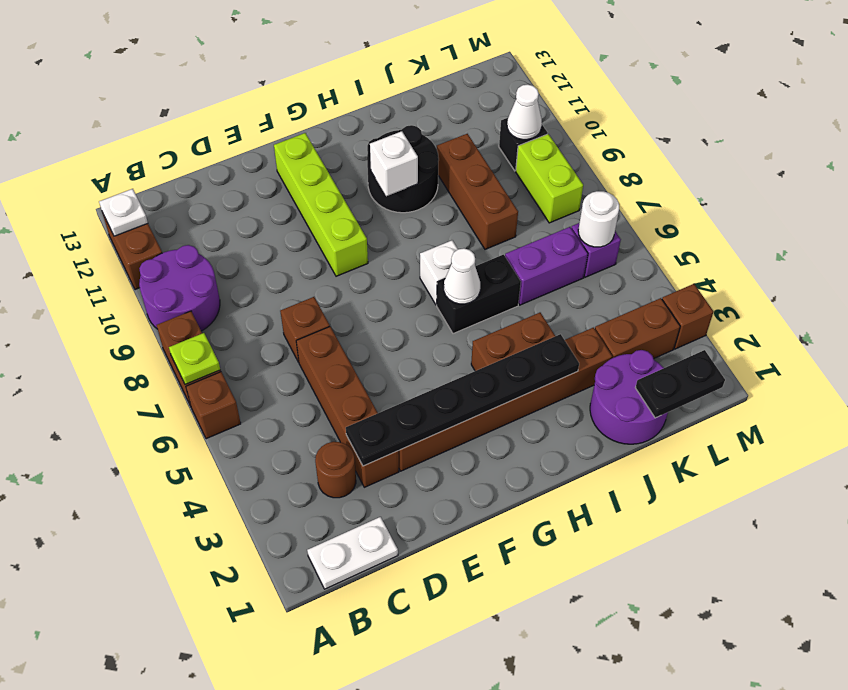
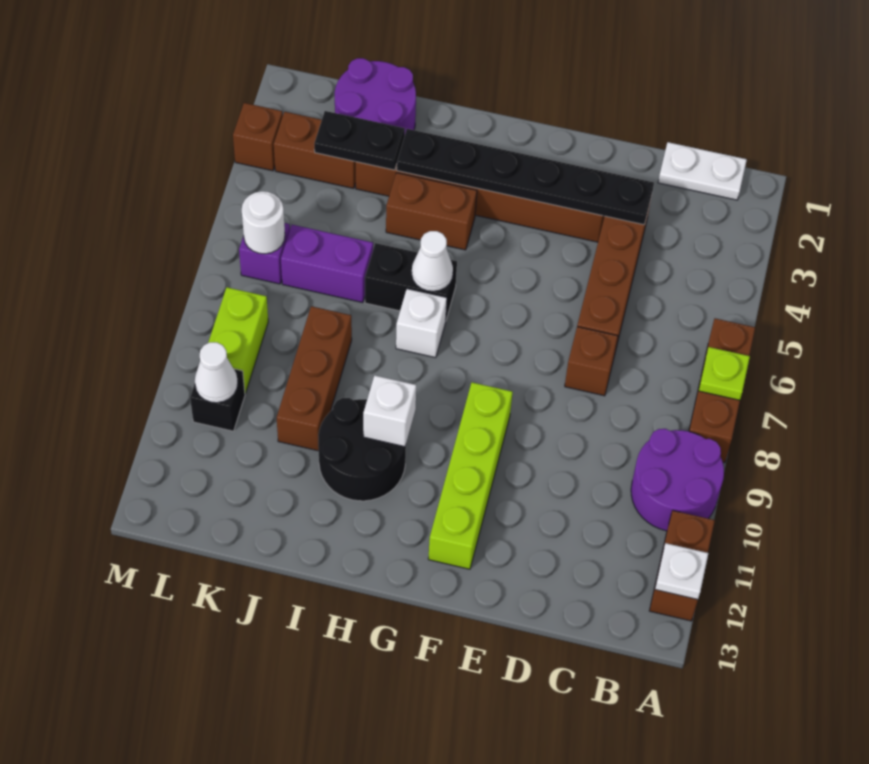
brown round brick C3 level 1 -> none
black plate K1:L1 level 2 -> black plate J3:K3 level 2

